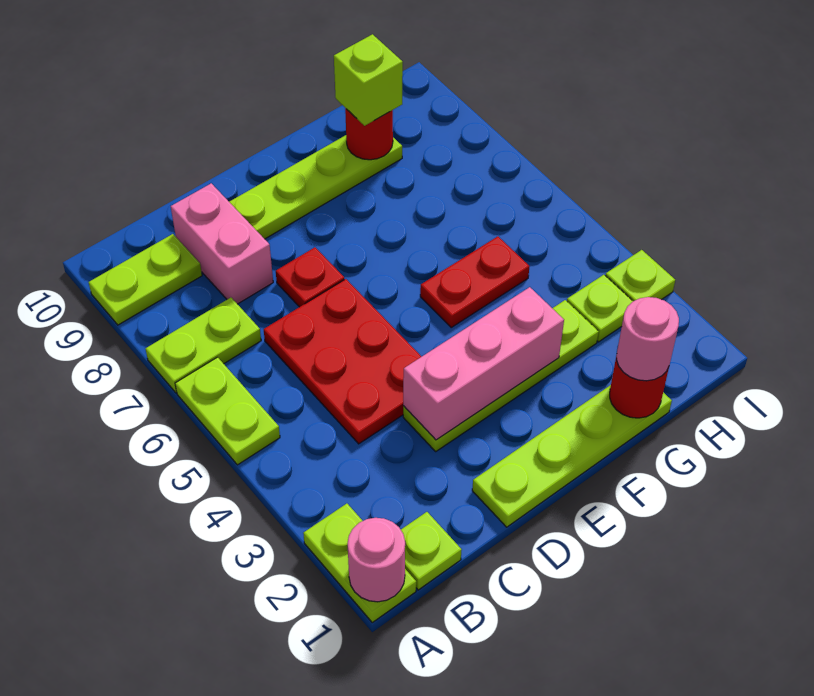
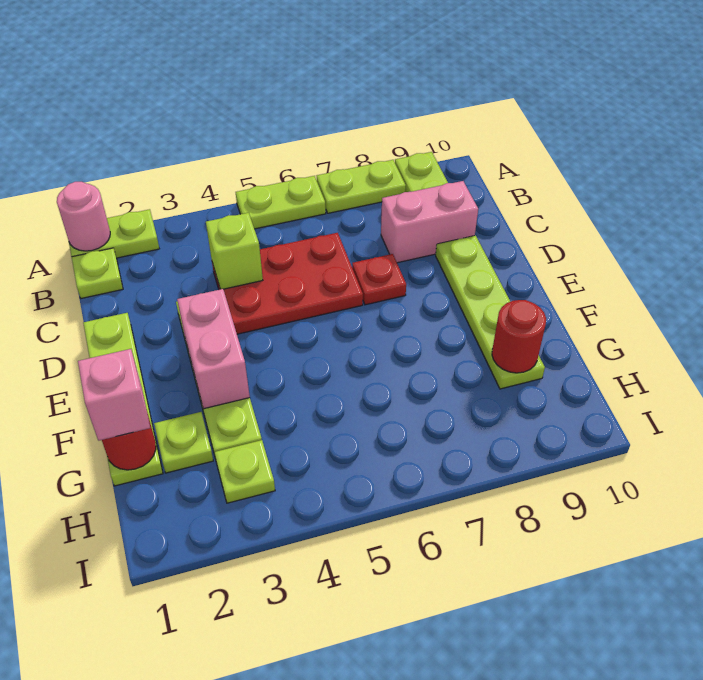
lime plate A7:B7 level 1 -> lime plate A7:A8 level 1
pink brick D3:F3 level 2 -> pink brick E3:F3 level 2
red plate F5:G5 level 1 -> none
pink round brick G1 level 3 -> pink brick G1 level 3
lime brick G9 level 3 -> lime brick C4 level 2
lime plate I3 level 1 -> lime plate G2 level 1

